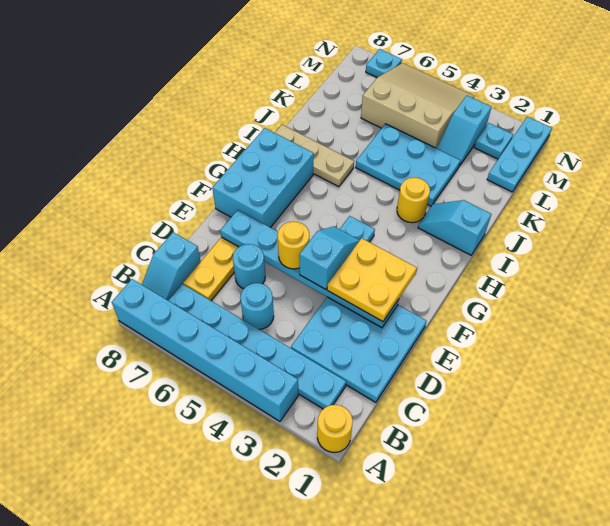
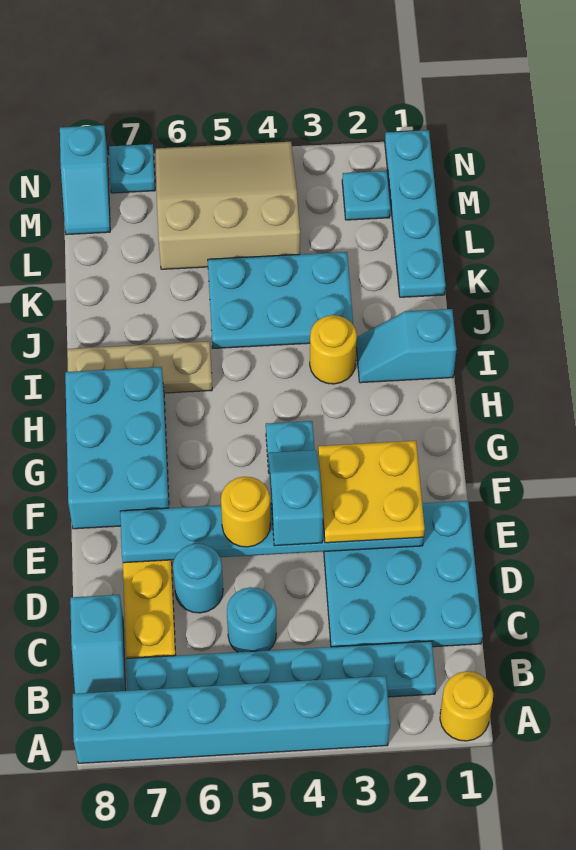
cyan plate L1:N1 level 1 -> cyan plate K1:N1 level 1
cyan slope L3:M3 level 1 top M -> cyan slope M8:N8 level 1 top N

